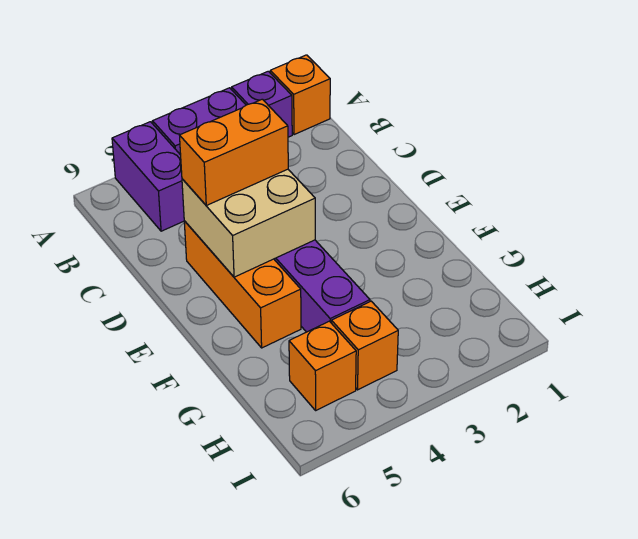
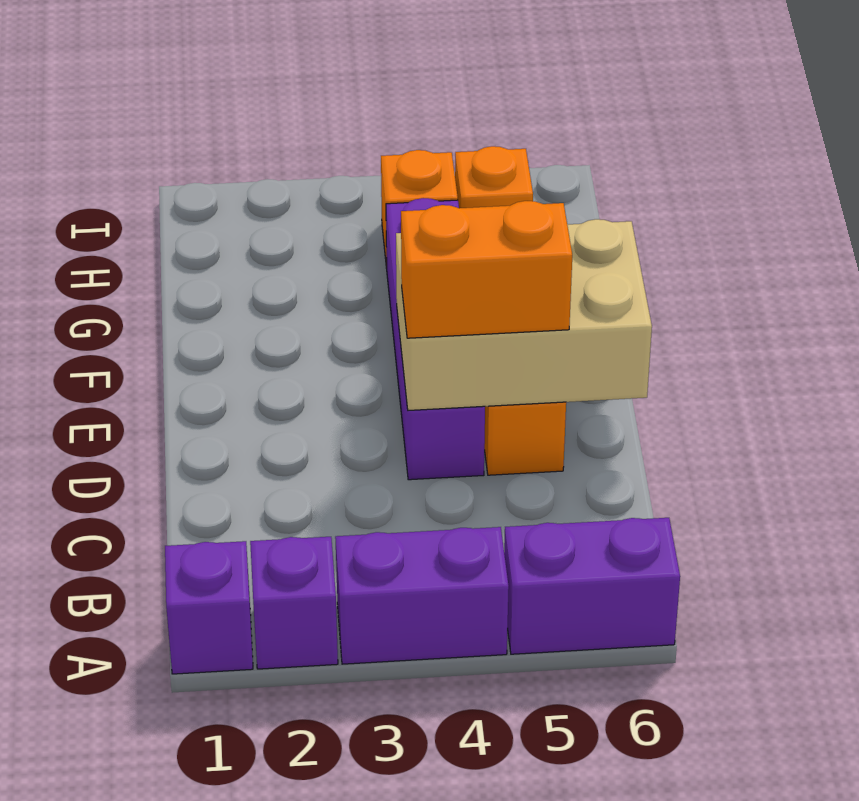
orange brick A1 level 1 -> purple brick A1 level 1
purple brick A5:B5 level 1 -> purple brick A5:A6 level 1
tan brick D4:E5 level 2 -> tan brick D4:E6 level 2

